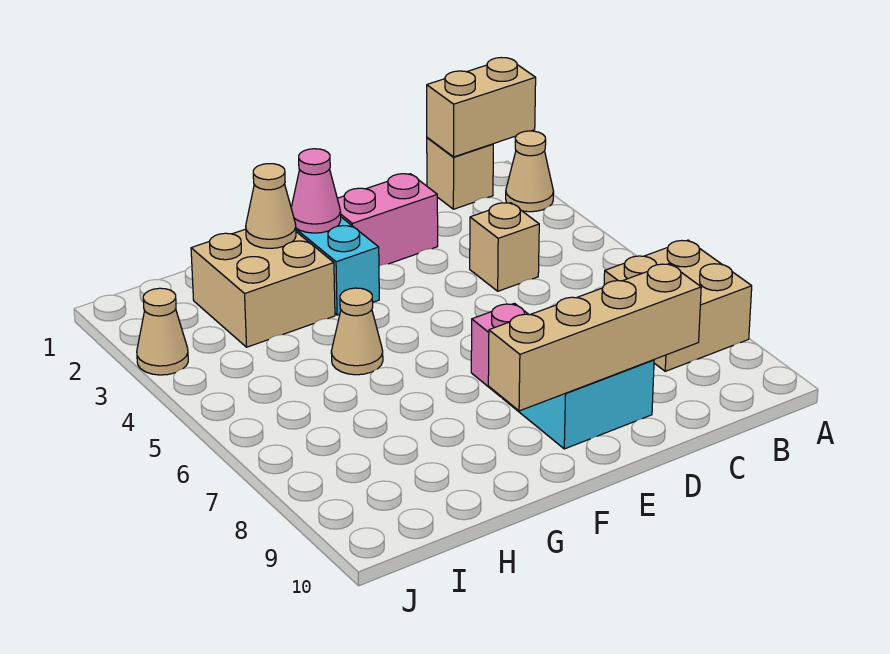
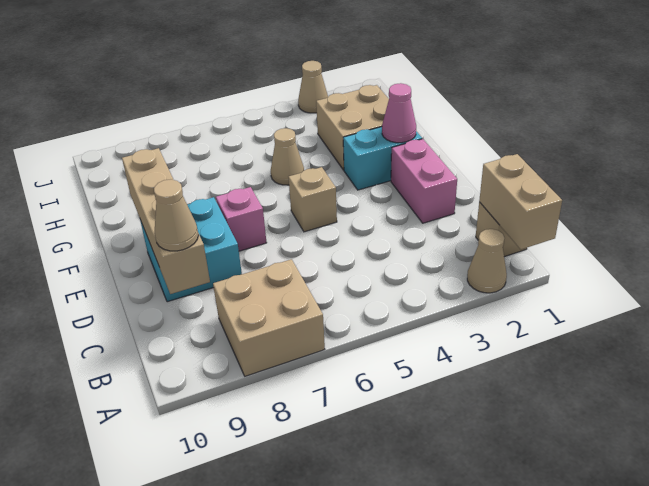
tan brick C4 level 1 -> tan brick E5 level 1
tan cone G2 level 2 -> tan cone C9 level 3

